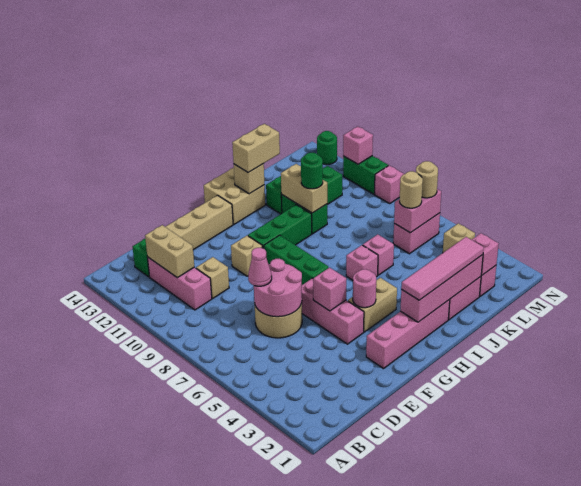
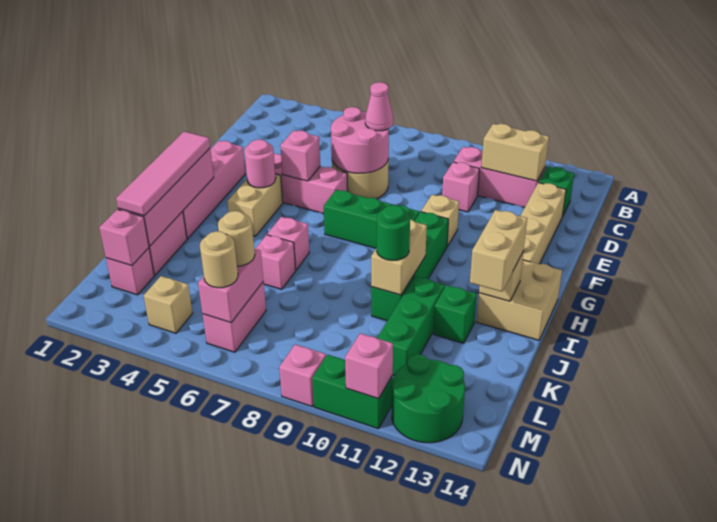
tan brick D10 level 1 -> pink brick D10 level 1
tan brick J10:J11 level 2 -> tan brick I10:J10 level 2
green round brick N13 level 1 -> green round brick M12:N13 level 1

